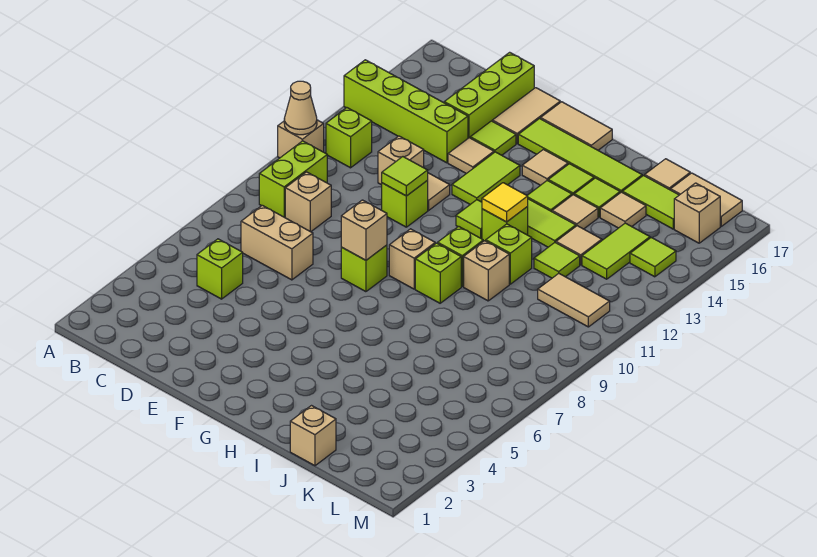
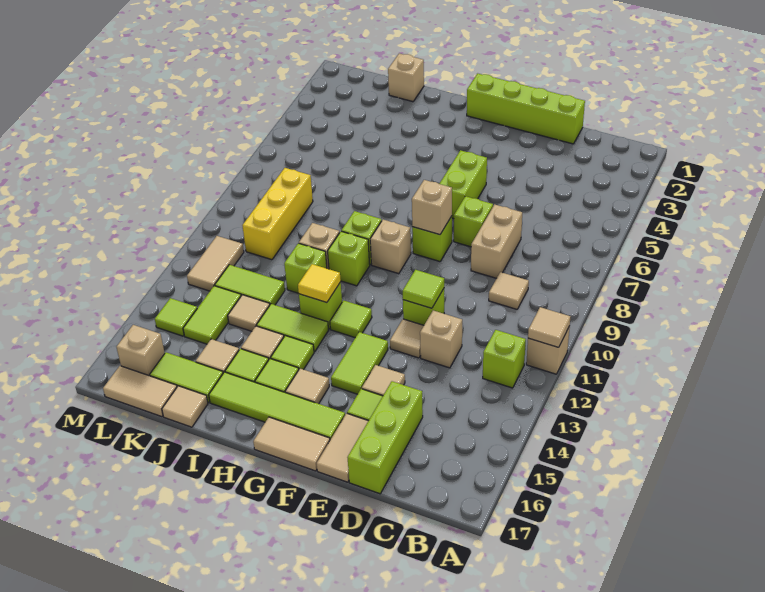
tan cone A11 level 2 -> tan tile A11 level 2
lime brick A14:D14 level 1 -> lime brick D1:G1 level 1
lime brick B9:B10 level 1 -> lime brick F5:F6 level 1
lime brick C5 level 1 -> lime brick E7 level 1
tan brick C7:D7 level 1 -> tan brick D7:D8 level 1
tan brick C9 level 1 -> tan tile C9 level 1
lime tile J12 level 1 -> lime tile J12:K12 level 1
none -> yellow brick K8:K10 level 1
tan tile K11:L11 level 1 -> tan tile L11:L12 level 1

